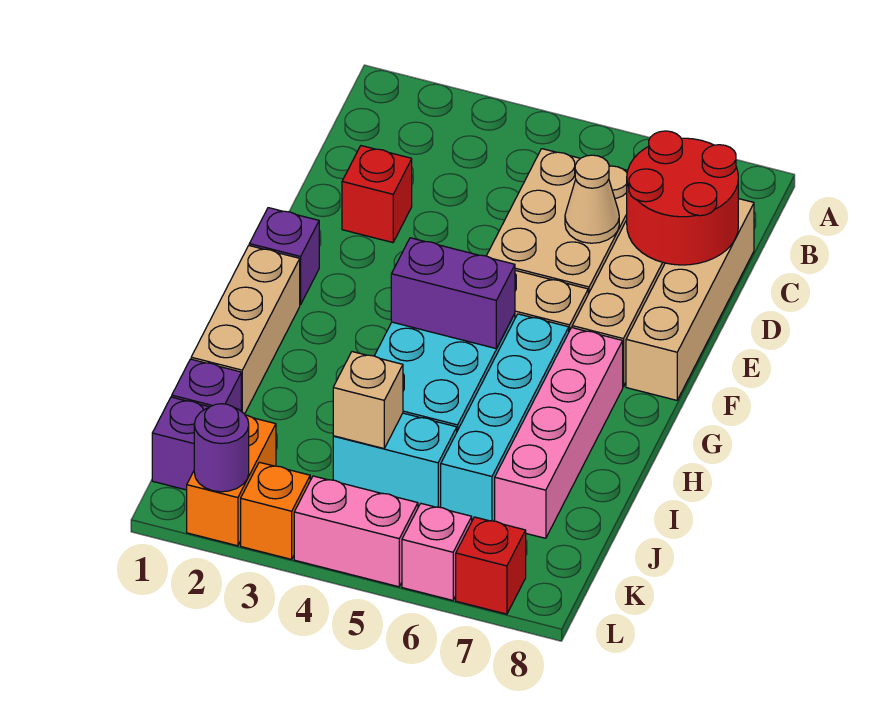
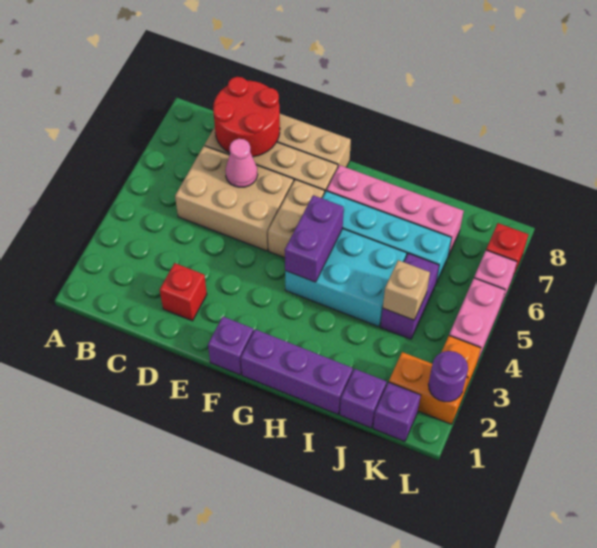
tan cone D6 level 2 -> pink cone D6 level 2
tan brick G1:I1 level 1 -> purple brick G1:I1 level 1
cyan brick J4:J5 level 1 -> purple brick J4:J5 level 1

